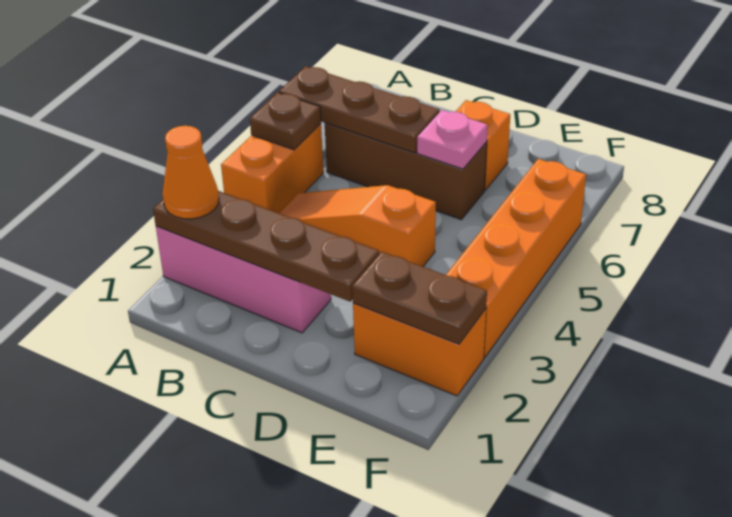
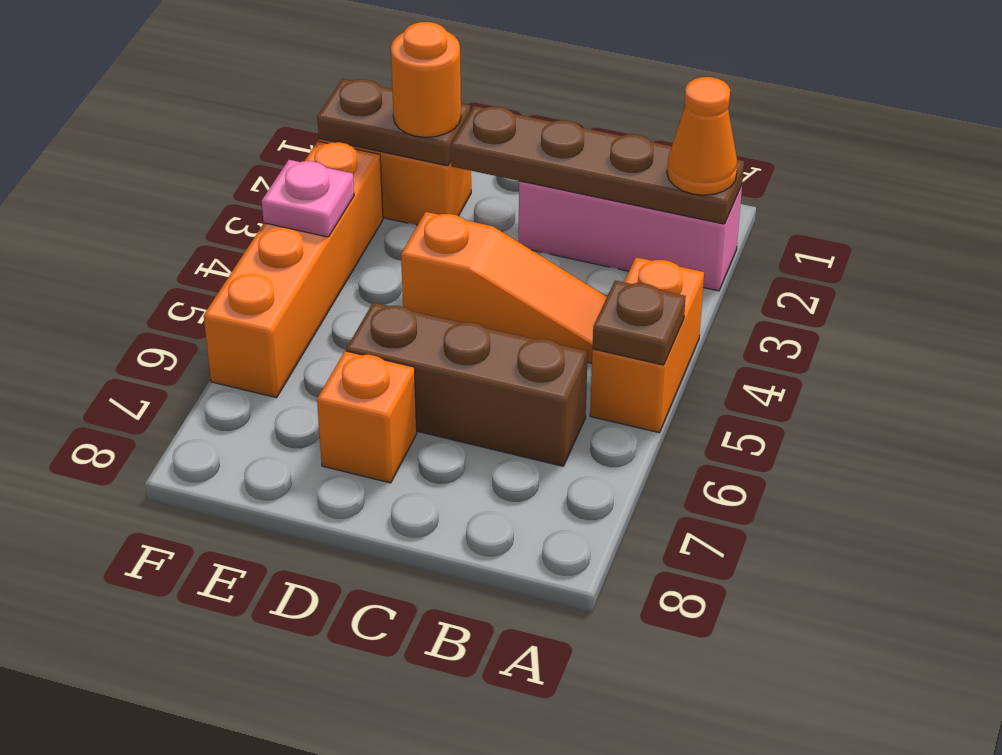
brown plate A6:C6 level 2 -> none
pink plate D6 level 2 -> pink plate F4 level 2
none -> orange round brick E2 level 3

